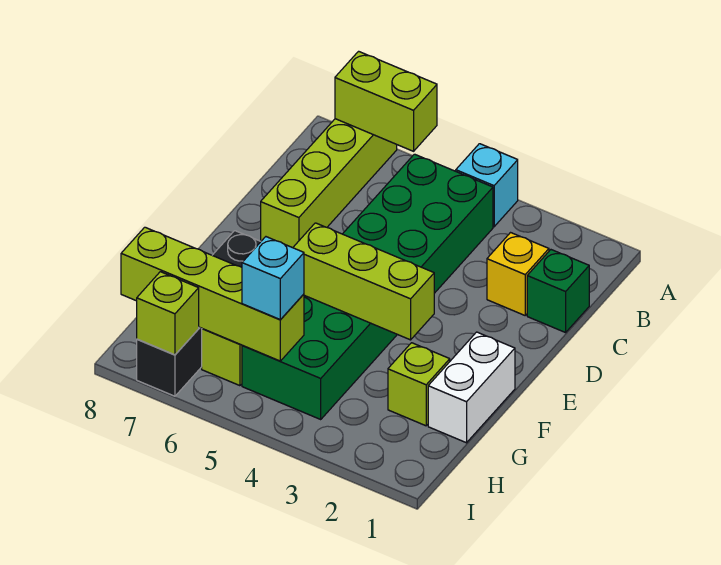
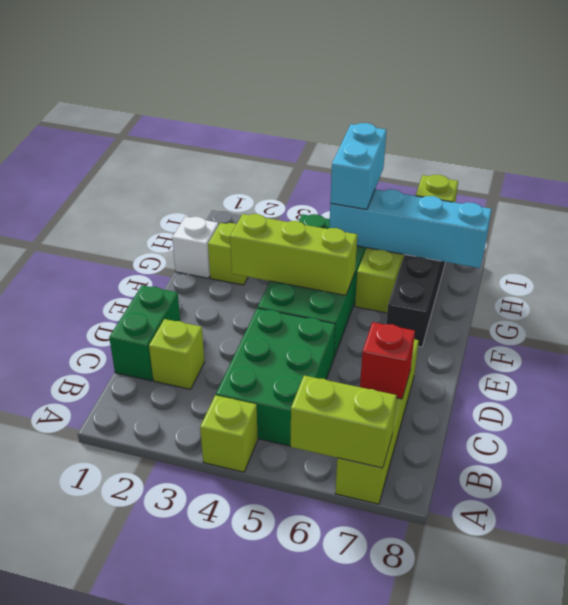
cyan brick A4 level 1 -> lime brick A4 level 1
green brick C1 level 1 -> green brick C1:D1 level 1
yellow brick C2 level 1 -> lime brick C2 level 1
none -> red brick C7 level 2
white brick F1:G1 level 1 -> white brick G1 level 1
lime brick H5:H8 level 2 -> cyan brick H5:H8 level 2
cyan brick H5 level 3 -> cyan brick H5:I5 level 3

